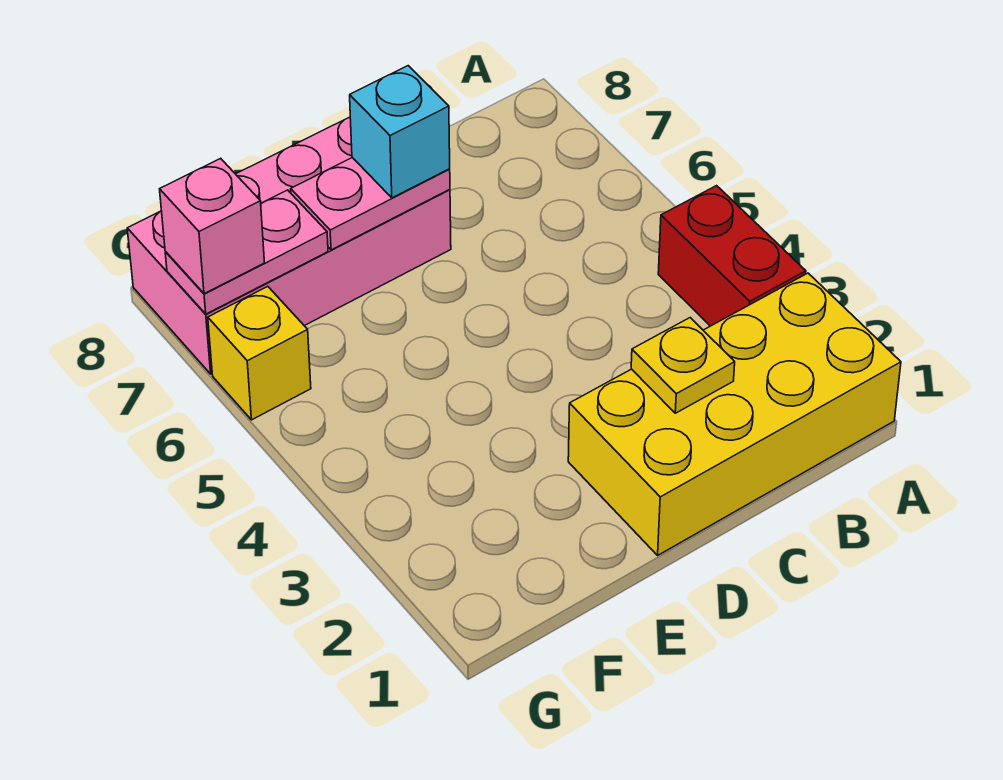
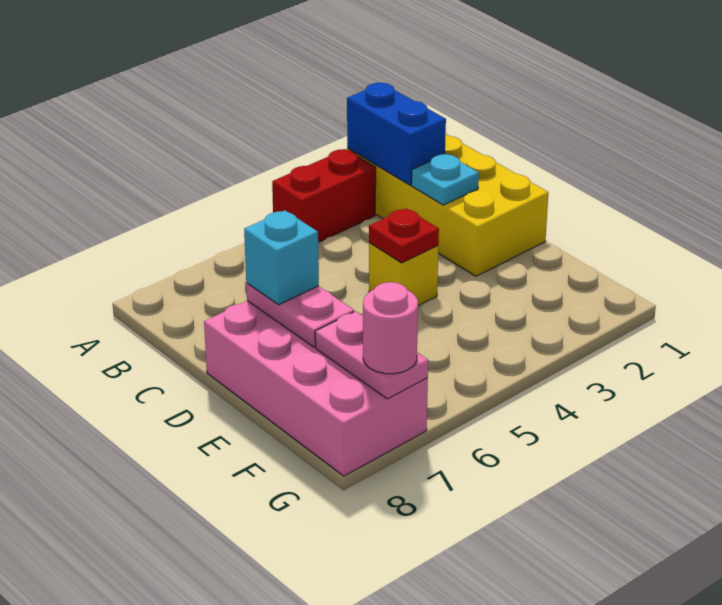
none -> blue brick A2:B2 level 2
yellow plate C2 level 2 -> cyan plate C2 level 2
none -> red plate D4 level 2
yellow brick G6 level 1 -> yellow brick D4 level 1
pink brick G7 level 3 -> pink round brick G7 level 3

